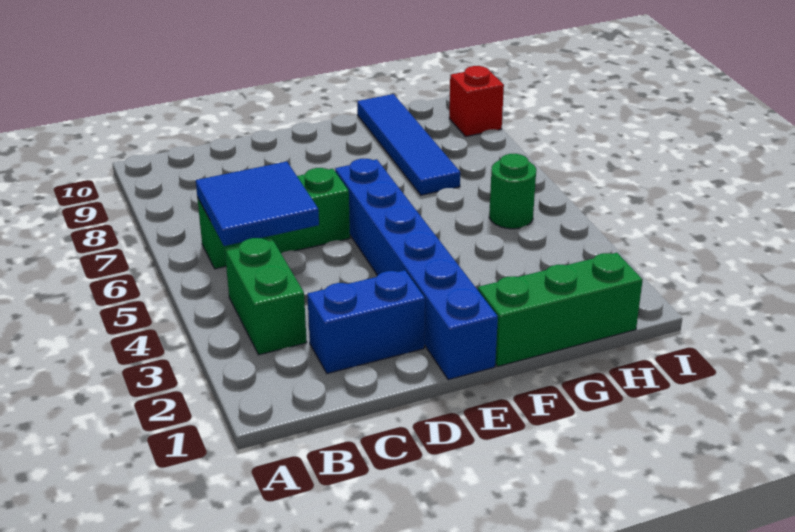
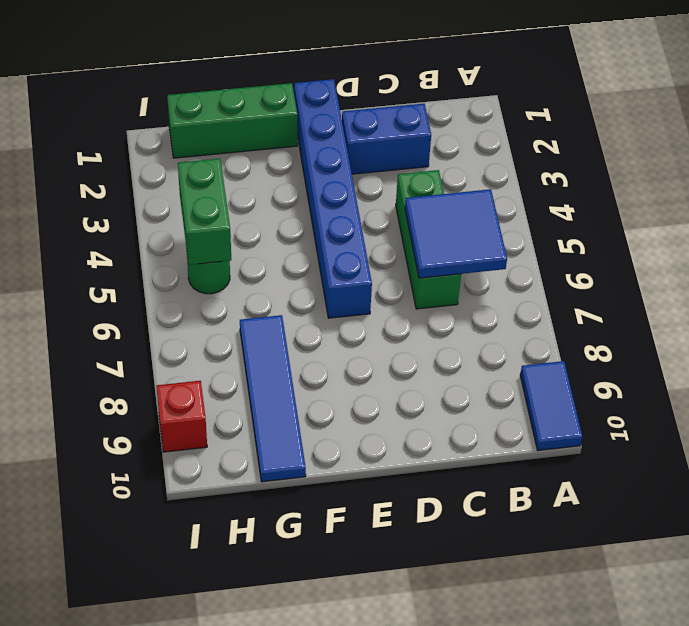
none -> blue tile A9:A10 level 1
green brick B3:B4 level 1 -> green brick H4:H5 level 2
green brick B6:D6 level 1 -> green brick C4:C6 level 1

